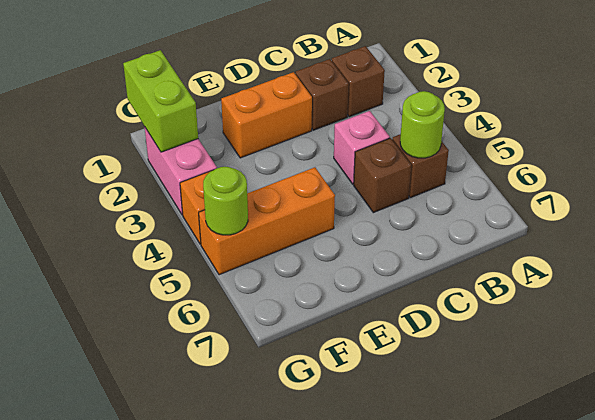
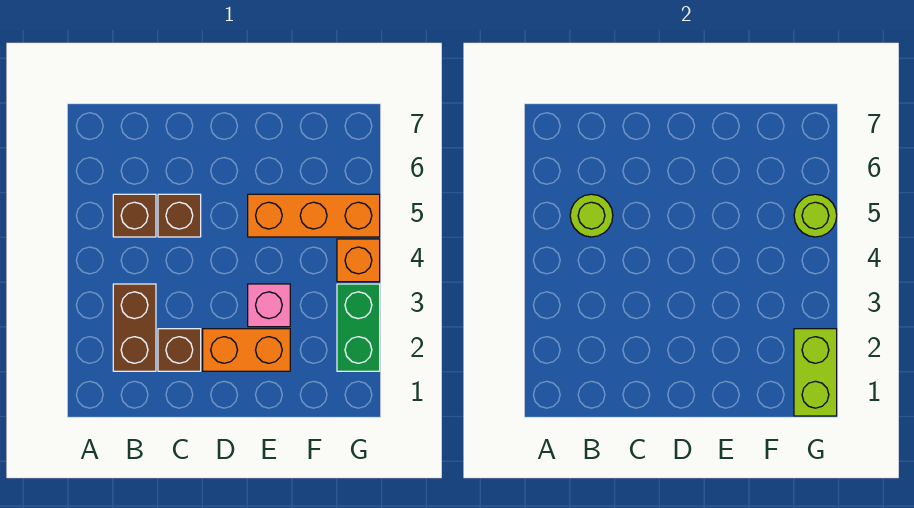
brown brick B2 level 1 -> brown brick B2:B3 level 1
pink brick C4 level 1 -> pink brick E3 level 1
pink brick G2:G3 level 1 -> green brick G2:G3 level 1

